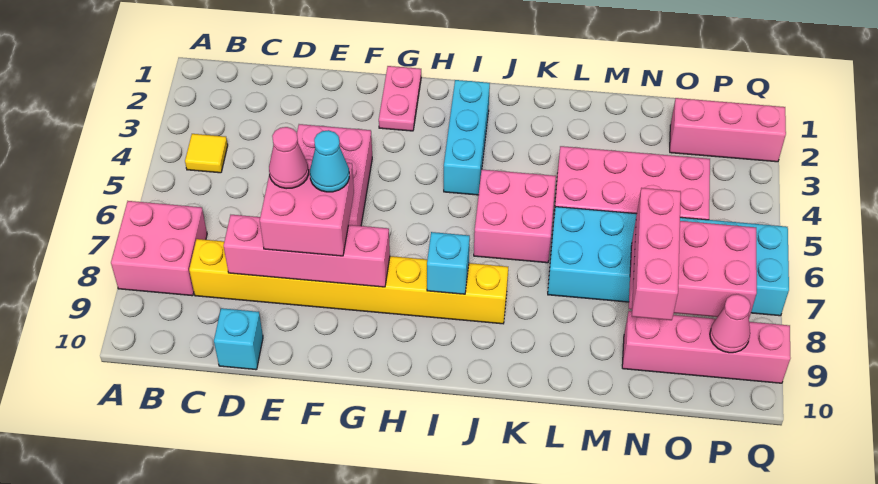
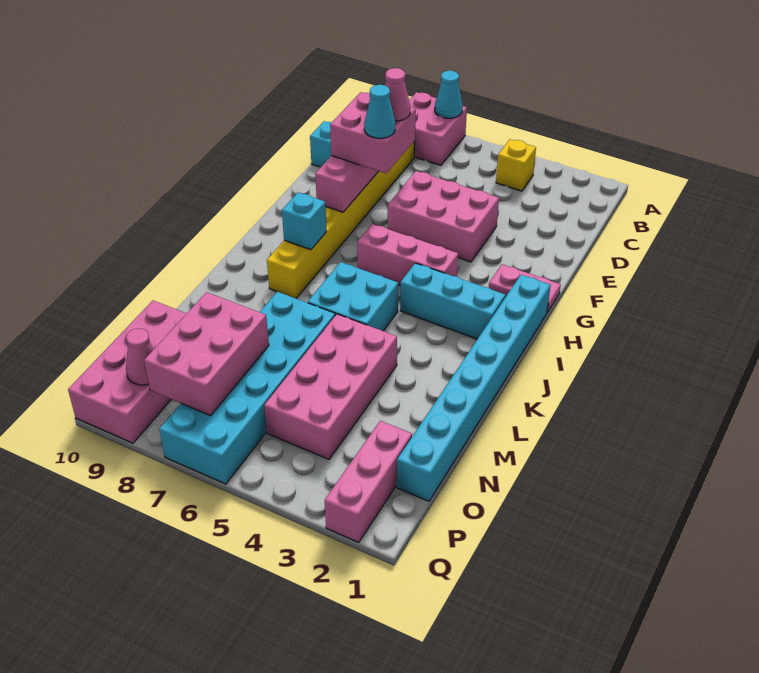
none -> cyan cone A7 level 2
yellow tile B4 level 1 -> yellow brick B4 level 1
none -> cyan brick H1:O1 level 1
pink brick J5:K6 level 1 -> cyan brick J5:K6 level 1
pink brick N7:N9 level 3 -> pink brick H4:H6 level 1
pink brick N9:Q9 level 1 -> pink brick N9:Q10 level 1

